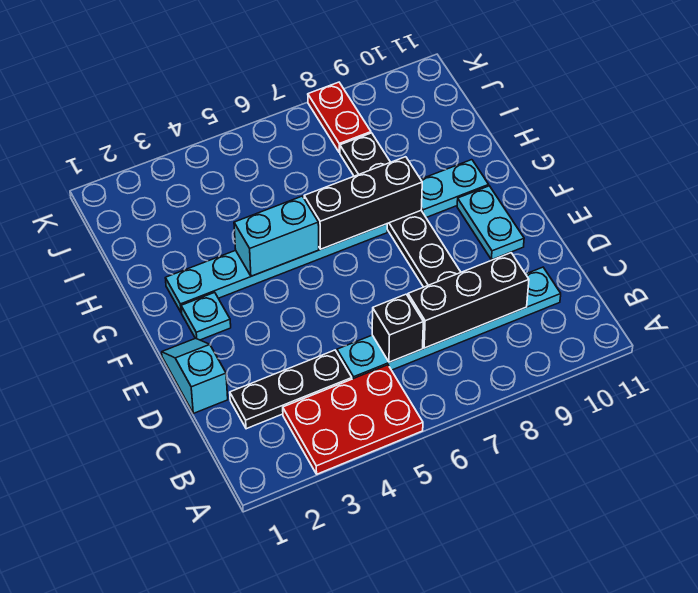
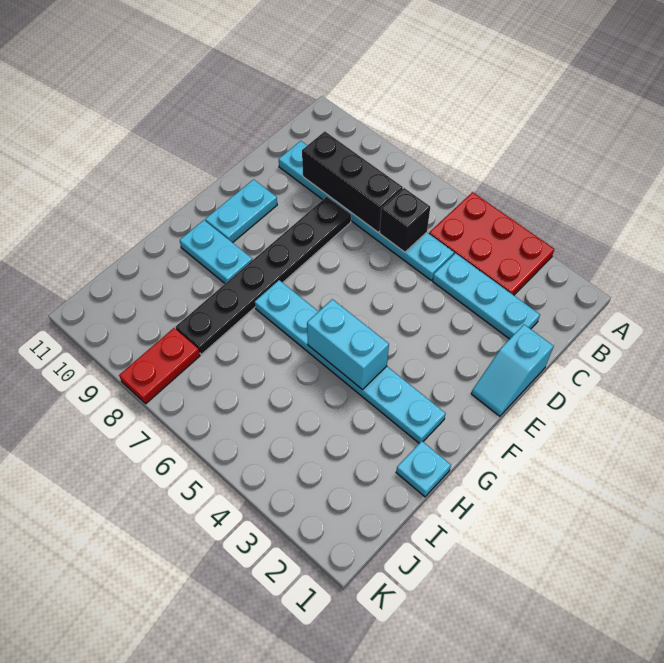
black plate C2:C4 level 1 -> cyan plate C2:C4 level 1
cyan plate F2 level 1 -> cyan plate H1 level 1
black brick G6:G8 level 2 -> none

